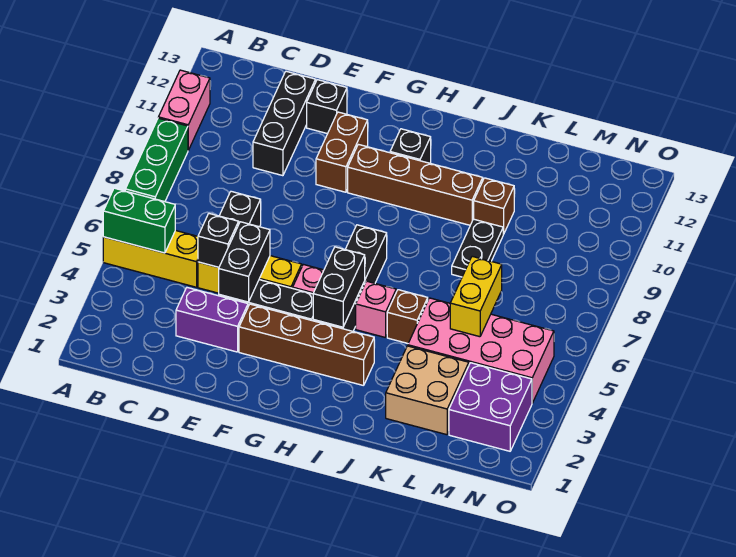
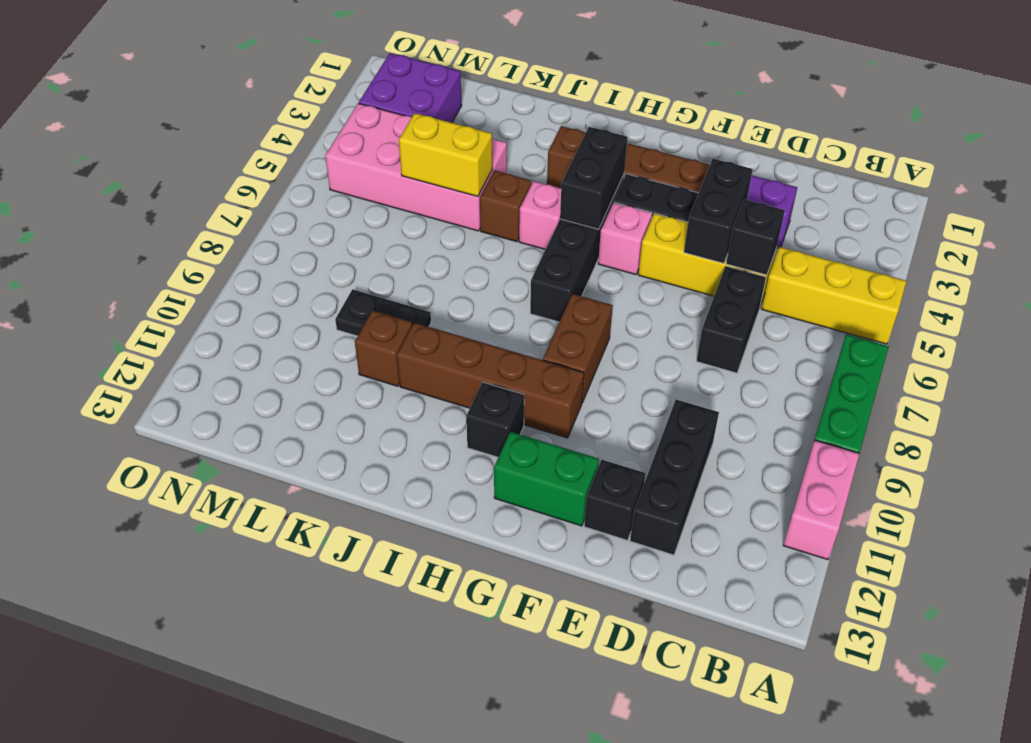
green brick A5:B5 level 2 -> green brick F12:G12 level 1
brown brick F10:F11 level 1 -> brown brick G8:G9 level 1
tan brick K2:L3 level 1 -> none
black plate K8:K9 level 1 -> black plate K9:L9 level 1
yellow brick L5:L6 level 2 -> yellow brick K5:L5 level 2

